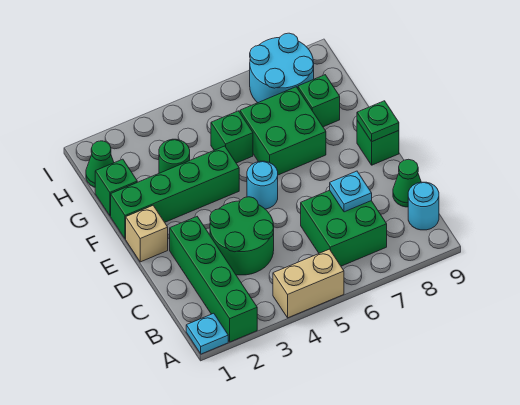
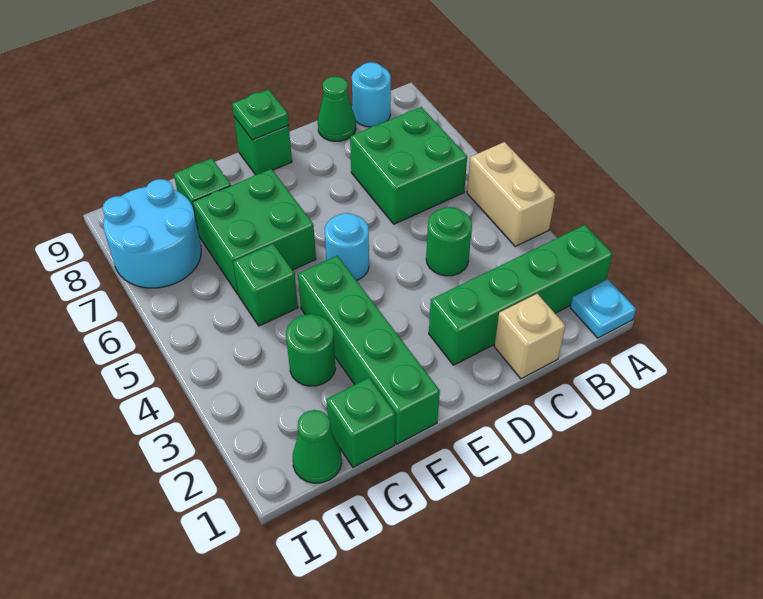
green round brick C3:D4 level 1 -> green round brick C4 level 1
cyan plate C7 level 2 -> none
tan brick E1 level 1 -> tan brick C1 level 1

